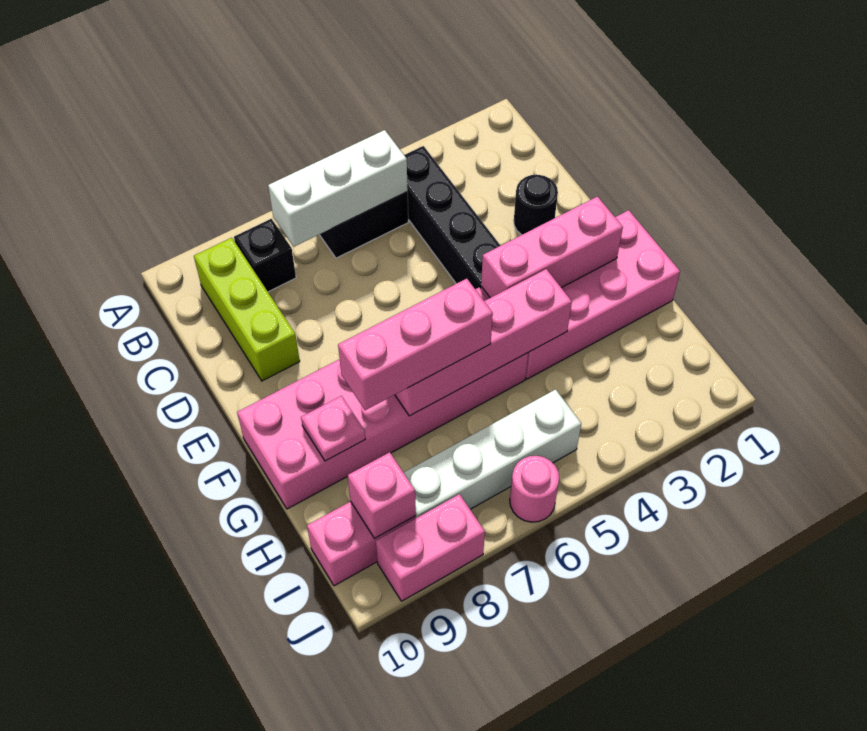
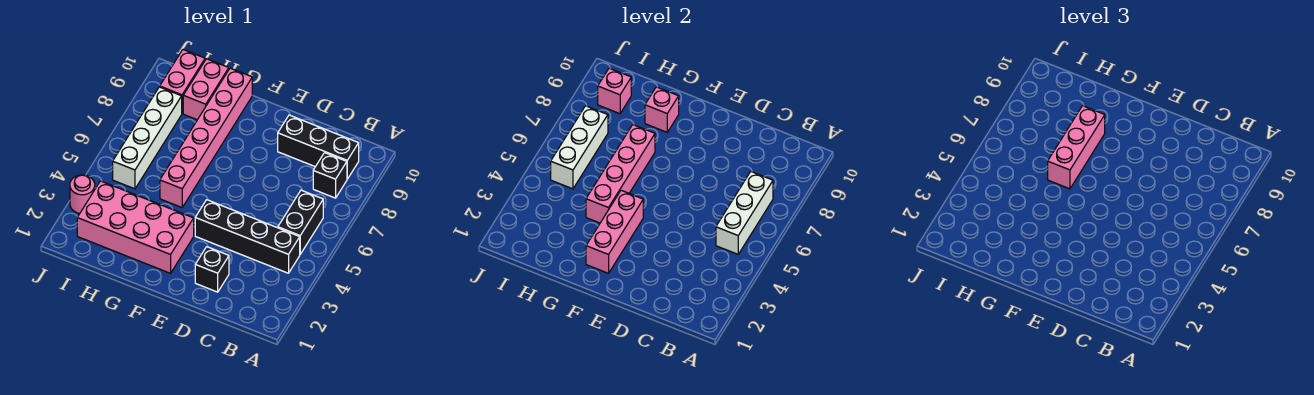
lime brick B9:D9 level 1 -> black brick B9:D9 level 1
black round brick D2 level 1 -> black brick D2 level 1
pink brick F1:G4 level 1 -> pink brick F2:I3 level 1
pink brick F5:G10 level 1 -> pink brick G5:G10 level 1
pink plate G9 level 2 -> pink brick G9 level 2
none -> white brick I5:I7 level 2
pink round brick J6 level 1 -> pink round brick J3 level 1
pink brick J8:J9 level 1 -> pink brick H9:H10 level 1

